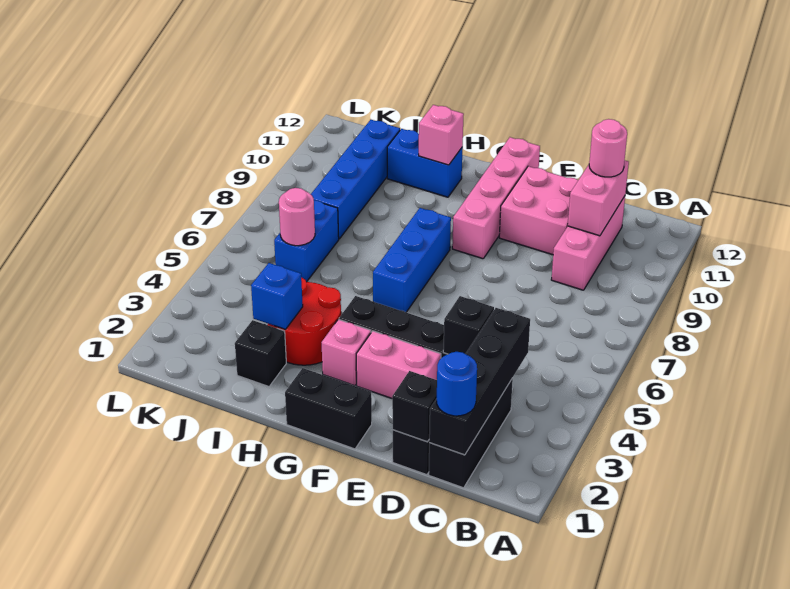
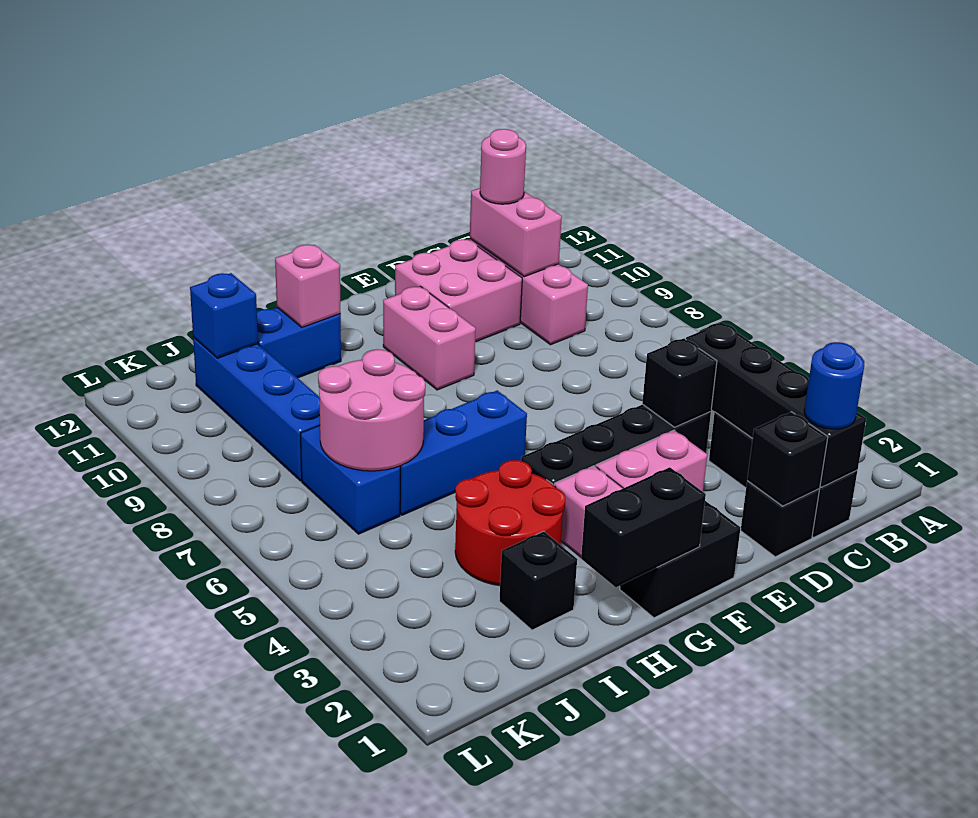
pink brick F9:F12 level 1 -> pink brick F9:F10 level 1
none -> black brick G1:H1 level 2
blue brick G6:G8 level 1 -> blue brick G6:I6 level 1
blue brick I3 level 2 -> blue brick J11 level 2
pink round brick J6 level 2 -> pink round brick I6:J7 level 2

